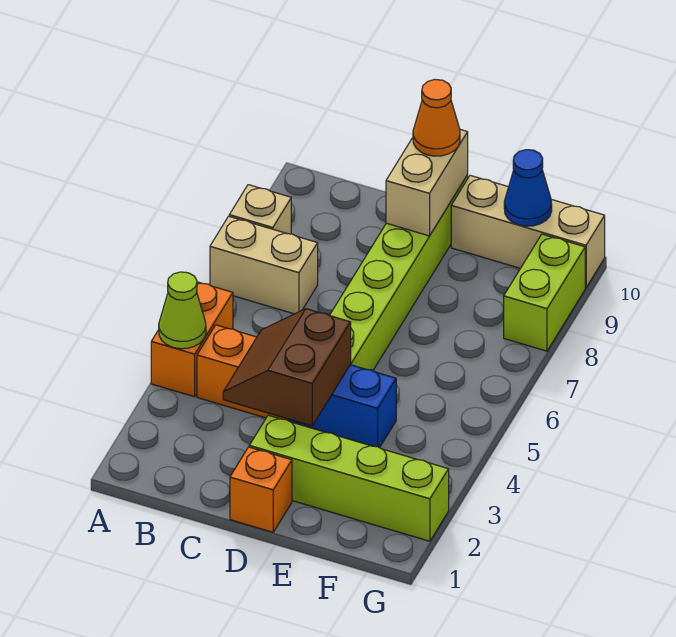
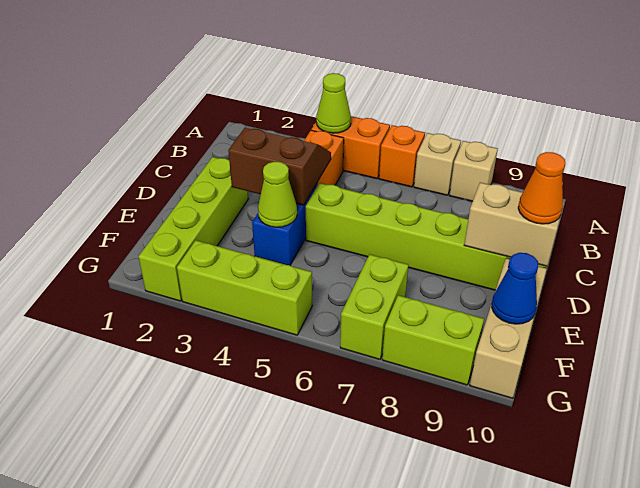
tan brick A7:B7 level 1 -> tan brick A7 level 1
orange brick D1 level 1 -> orange brick A6 level 1
none -> lime cone E4 level 2
none -> lime brick F7:G7 level 1
none -> lime brick G3:G5 level 1

